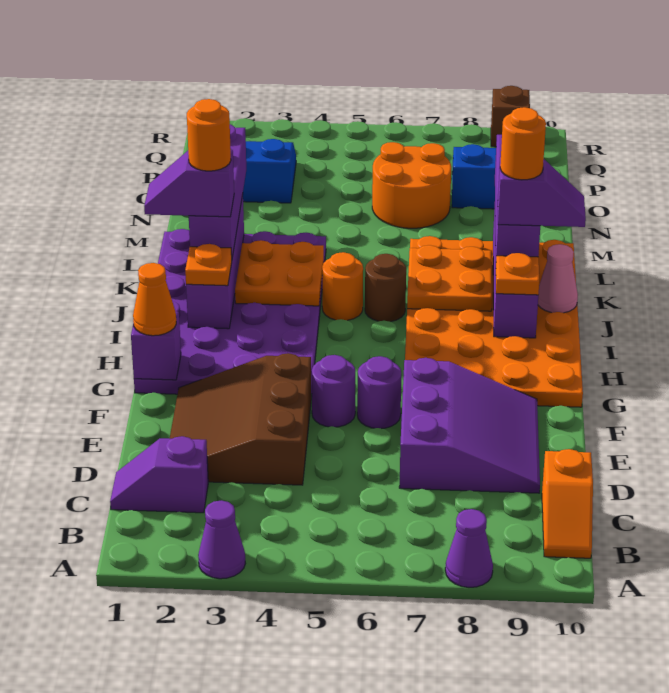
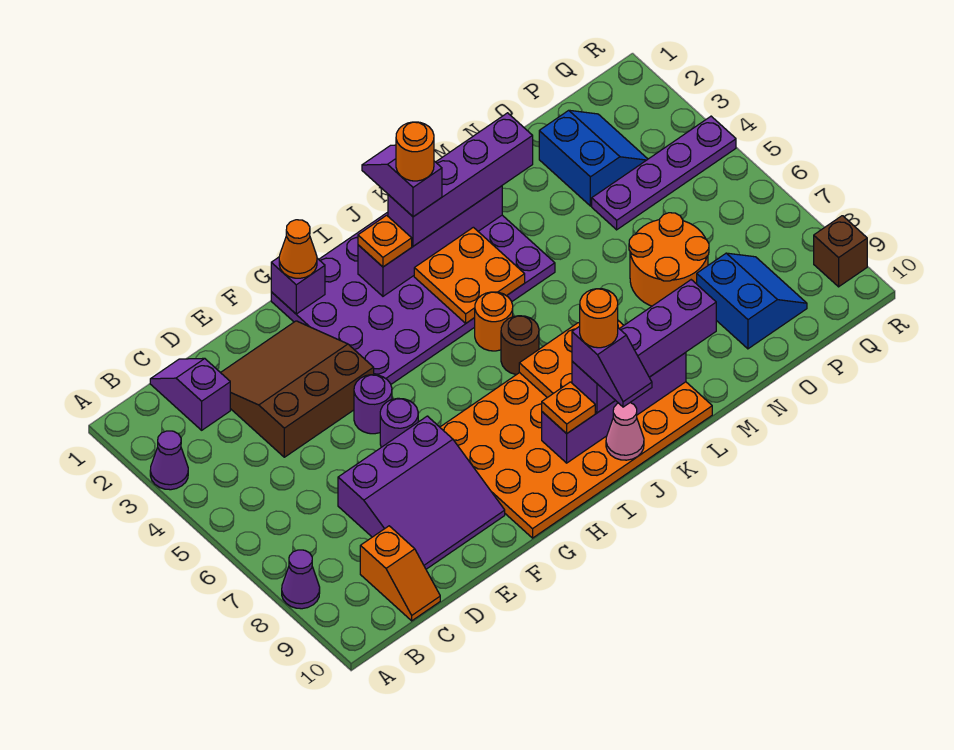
orange slope B10:C10 level 1 top C -> orange slope C9:C10 level 1 top 9
none -> purple plate O4:R4 level 1

